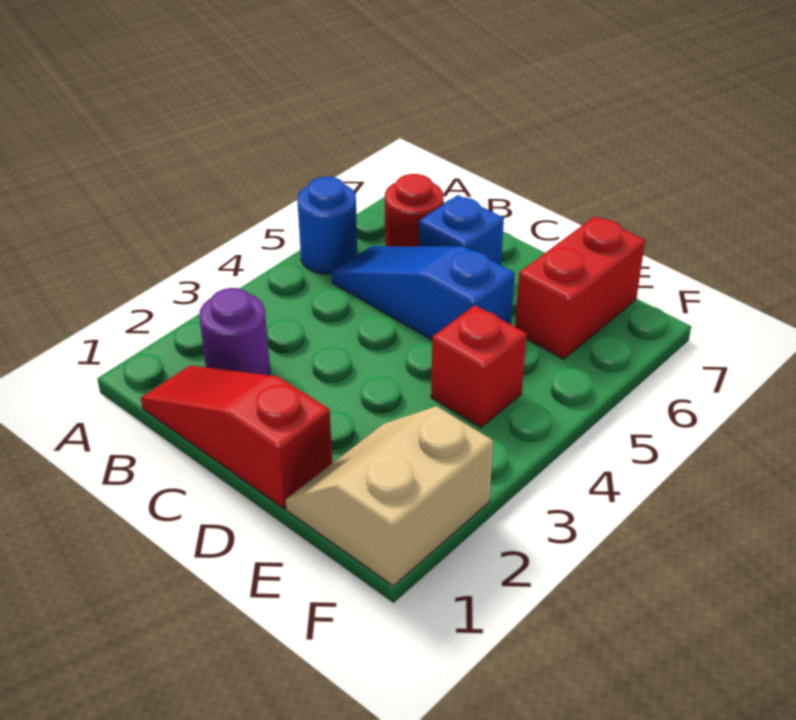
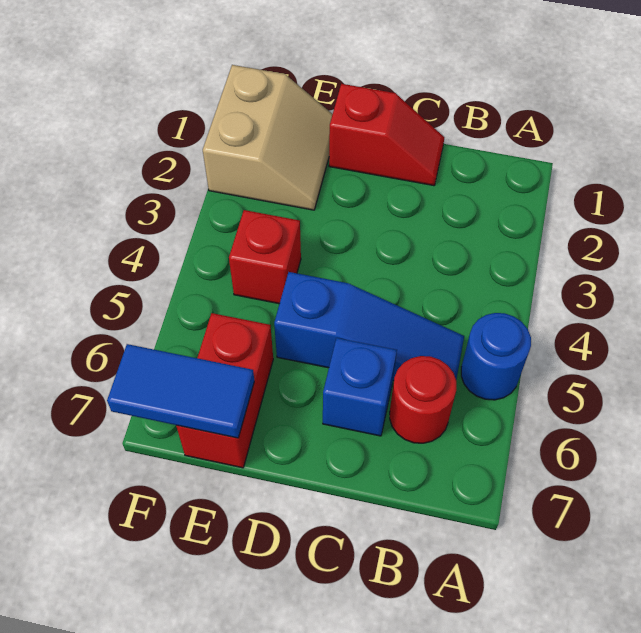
red slope B1:D1 level 1 top D -> red slope C1:D1 level 1 top D
purple round brick B2 level 1 -> none
none -> blue tile E7:F7 level 2

